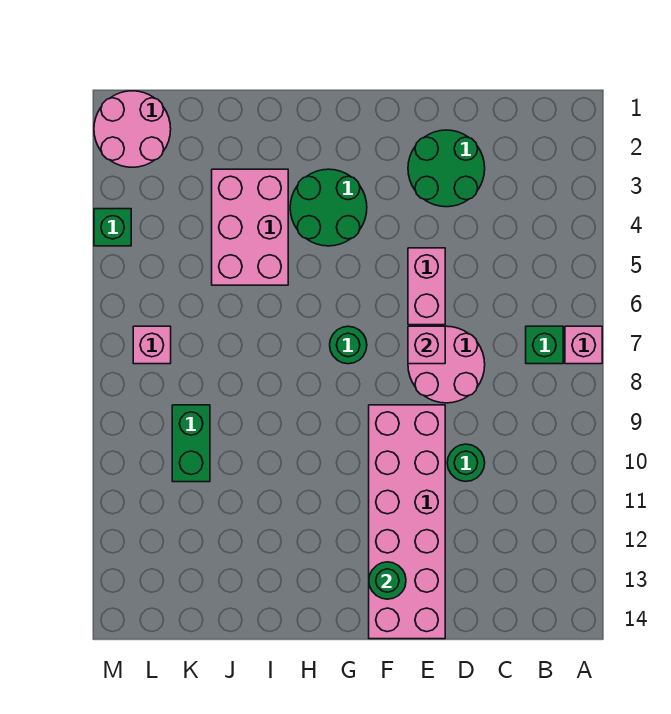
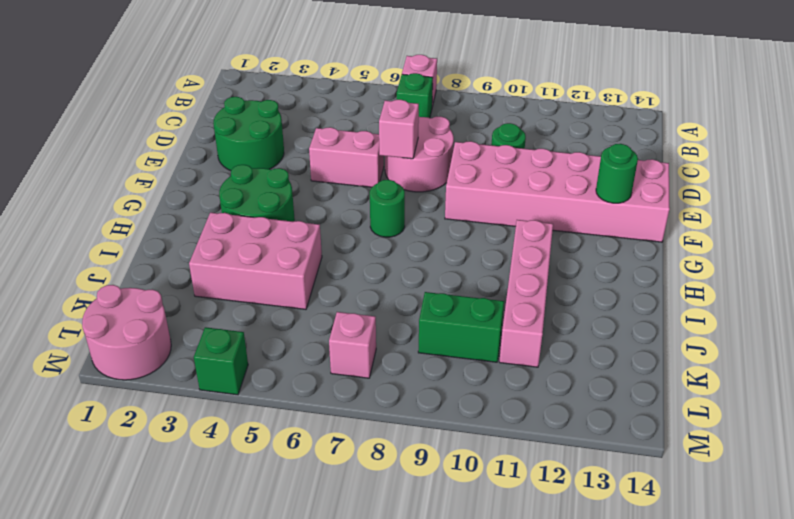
none -> pink brick H11:K11 level 1

